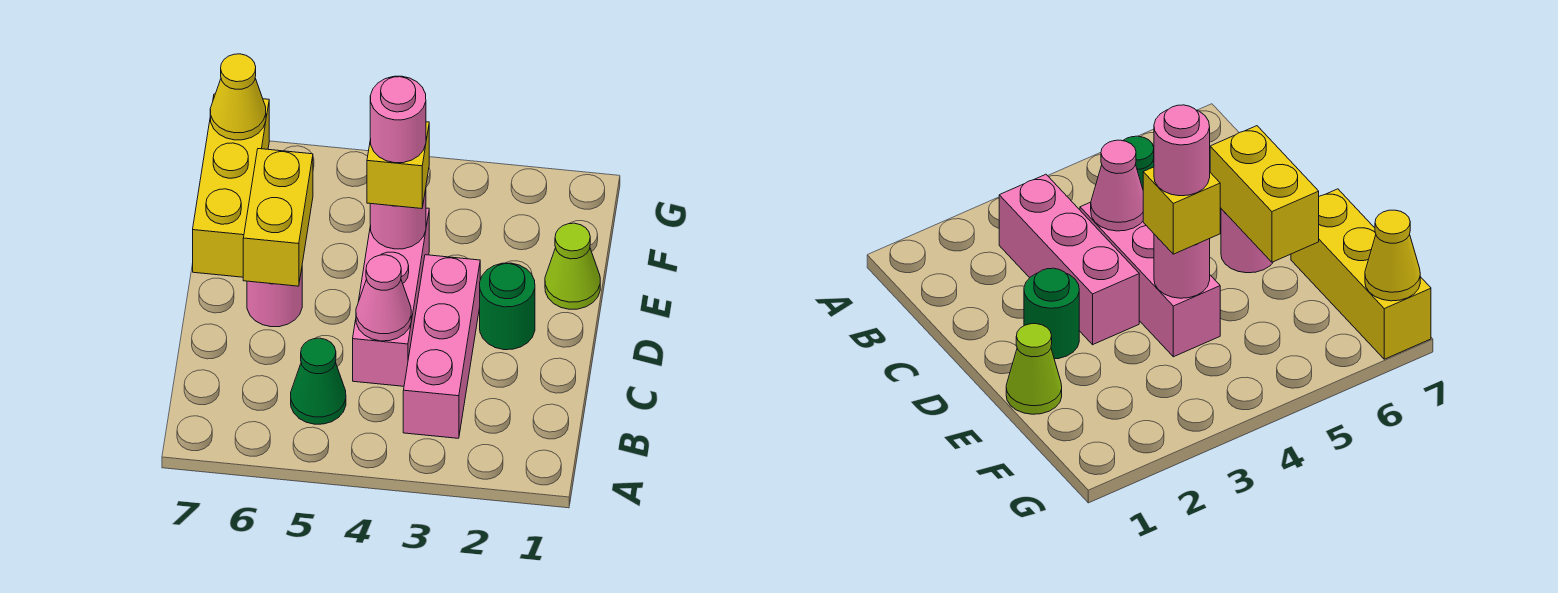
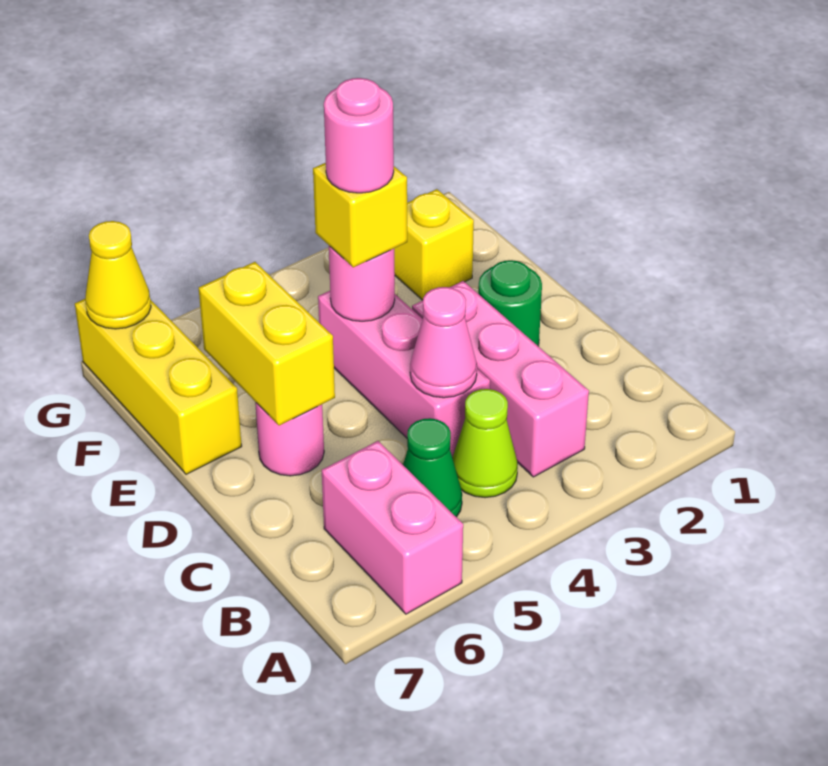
none -> pink brick A6:B6 level 1
lime cone E1 level 1 -> lime cone B4 level 1
none -> yellow brick F2 level 1

